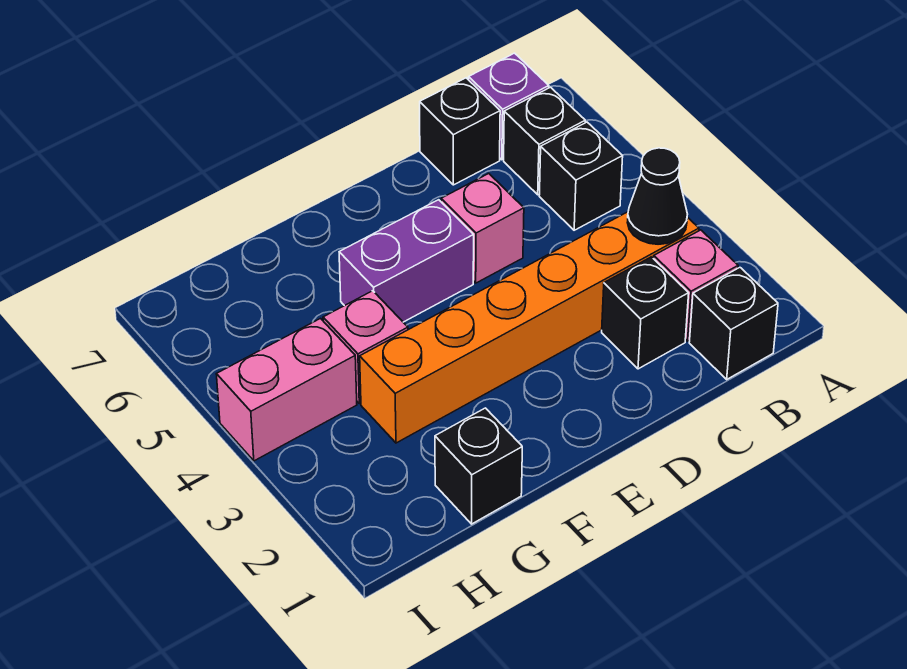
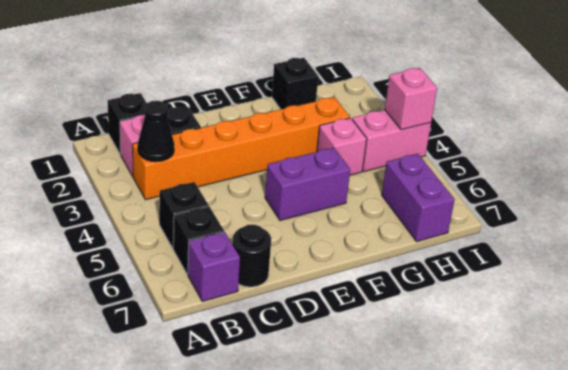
black brick C7 level 1 -> black round brick C7 level 1
pink brick D5 level 1 -> pink brick I4 level 2
none -> purple brick H6:H7 level 1

